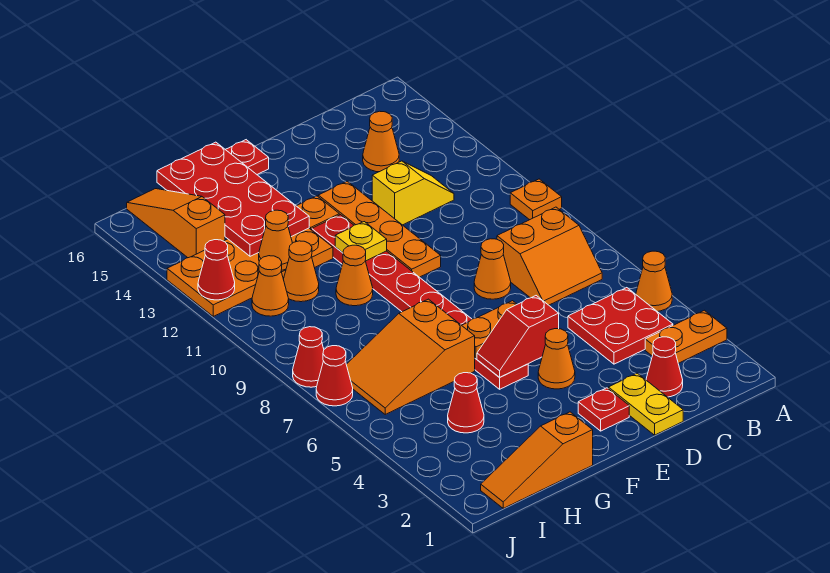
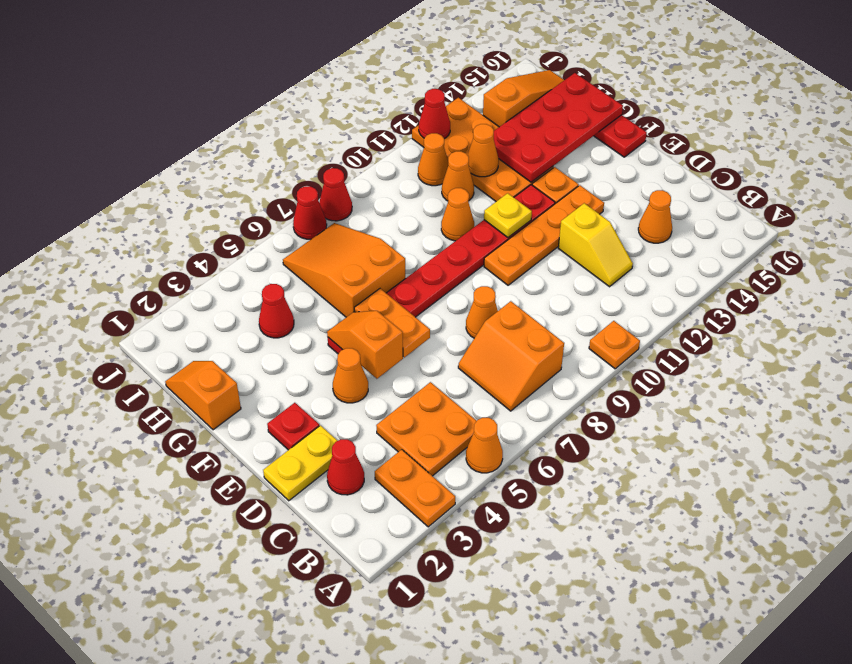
red plate B4:C5 level 1 -> orange plate B4:C5 level 1
red slope E5:F5 level 2 top E -> orange slope E5:F5 level 2 top E
orange slope G1:I1 level 1 top G -> orange slope G1:H1 level 1 top G

